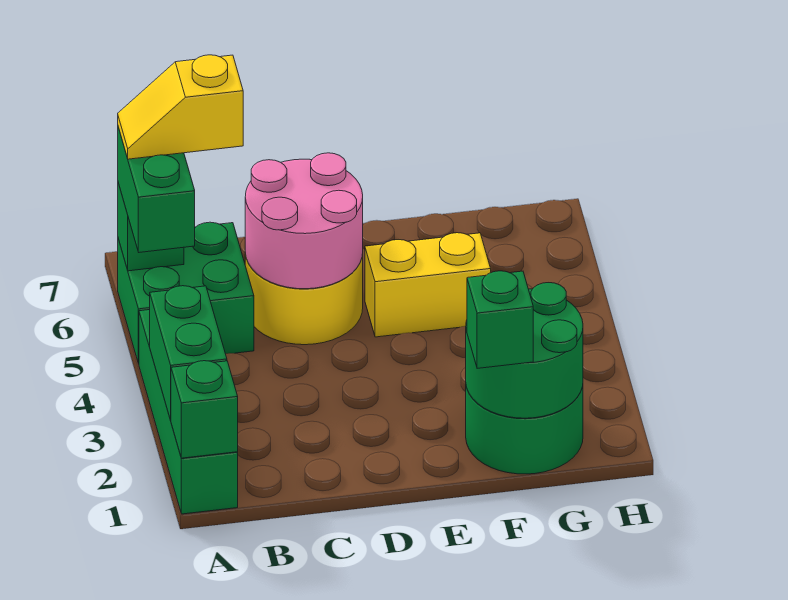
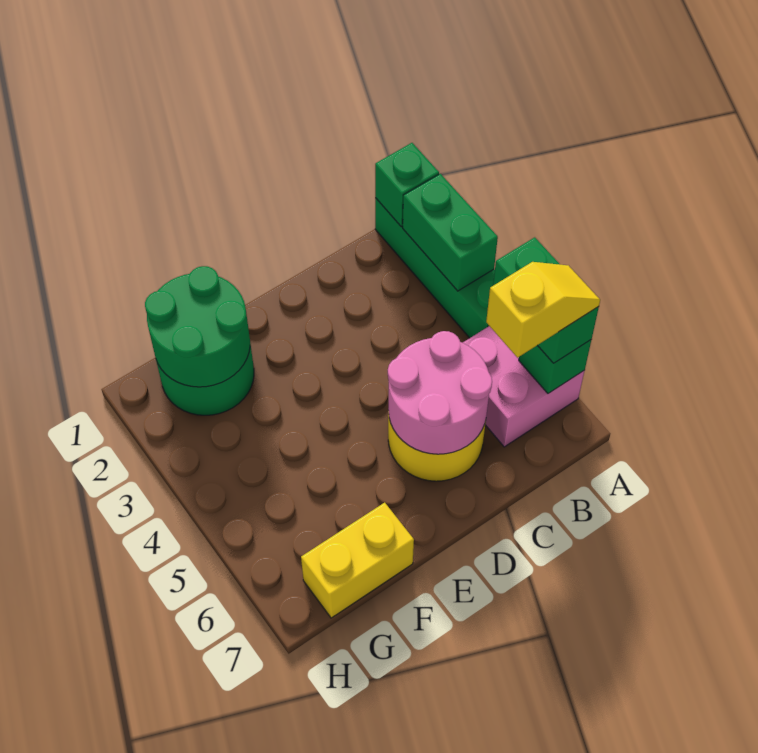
green brick A5:B6 level 1 -> pink brick A5:B6 level 1
yellow brick E5:F5 level 1 -> yellow brick F7:G7 level 1
green brick F1 level 3 -> none

